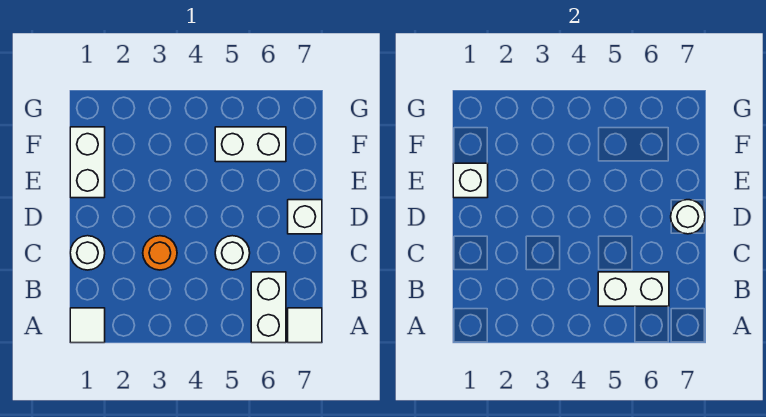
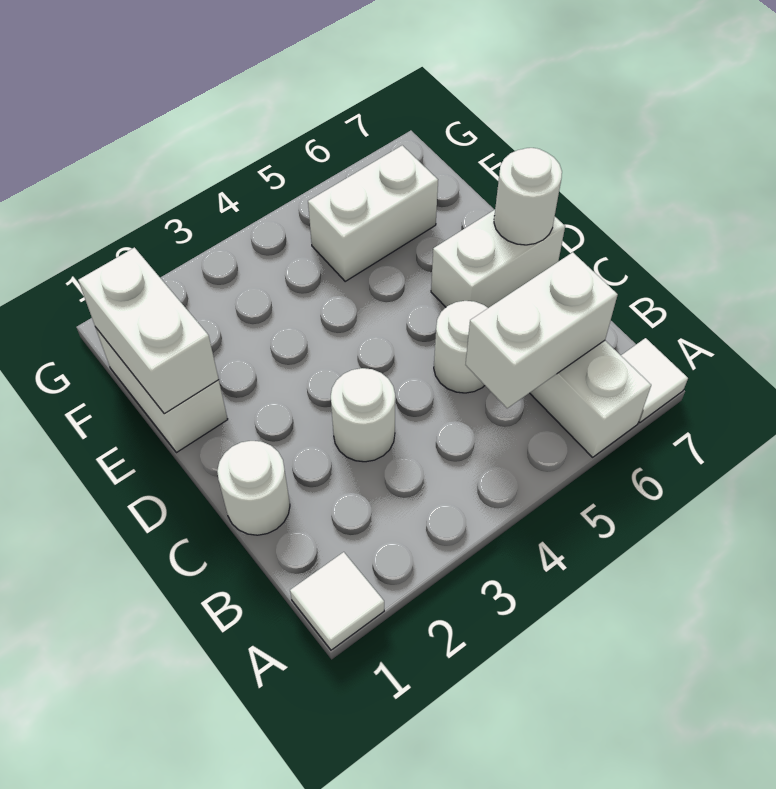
orange round brick C3 level 1 -> white round brick C3 level 1
white brick D7 level 1 -> white brick D6:D7 level 1
white brick E1 level 2 -> white brick E1:F1 level 2

